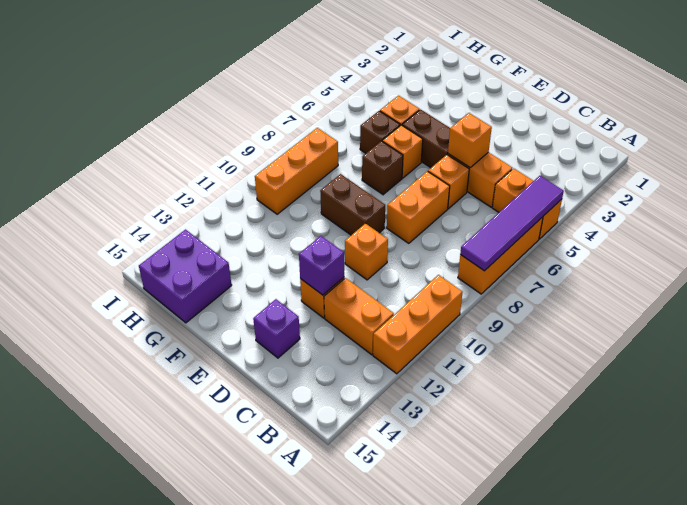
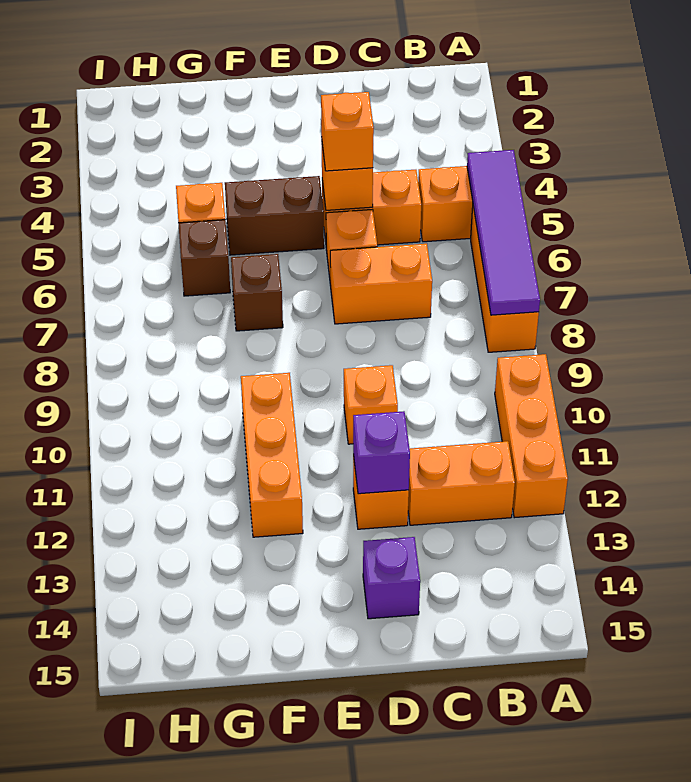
orange brick D7:D8 level 1 -> orange brick C7:D7 level 1
brown brick E9:F9 level 1 -> none
orange brick F6 level 1 -> orange brick D5 level 3
purple brick G14:H15 level 1 -> none
orange brick H8:H10 level 1 -> orange brick F10:F12 level 1

